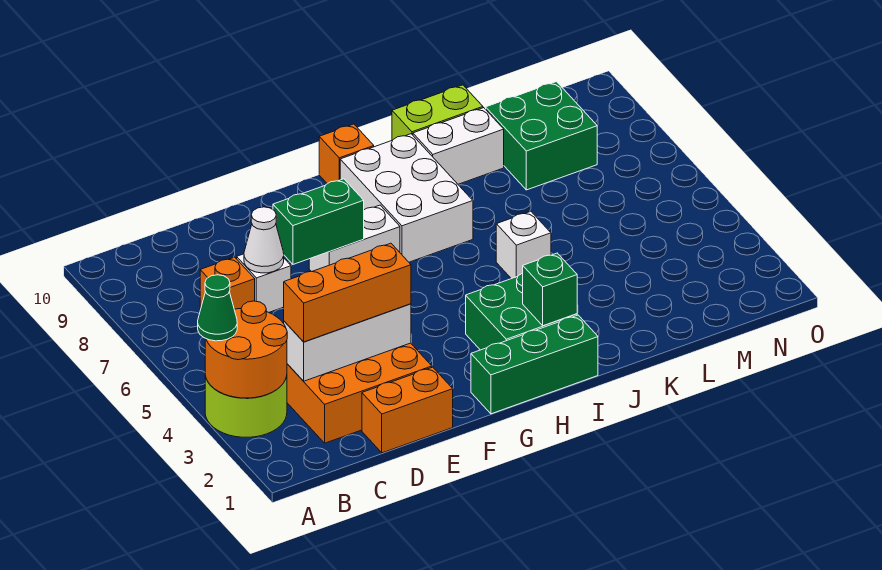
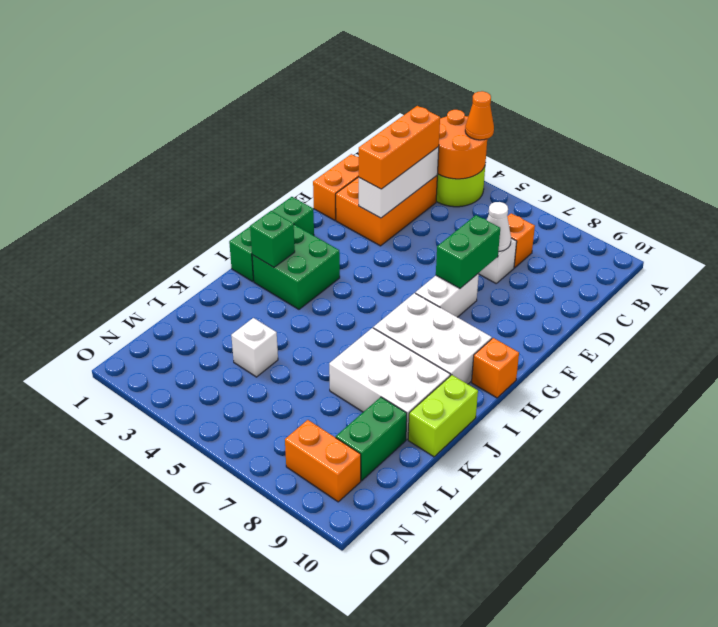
green cone A4 level 3 -> orange cone A4 level 3
white brick J5 level 1 -> white brick L4 level 1
white brick J9:K9 level 1 -> white brick J7:K9 level 1
green brick L8:M9 level 1 -> green brick L9:M9 level 1
none -> orange brick N8:N9 level 1

